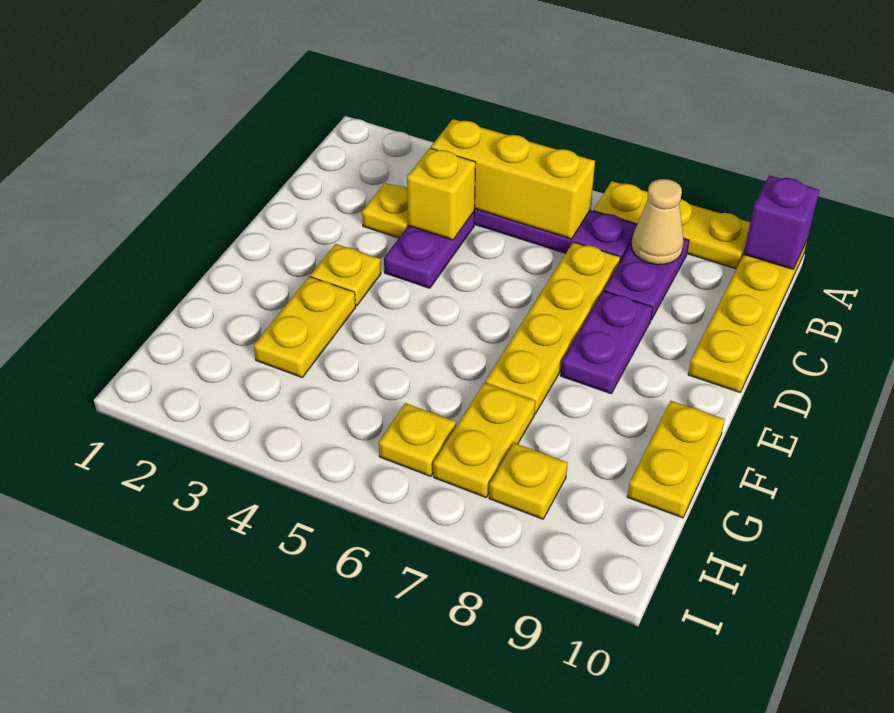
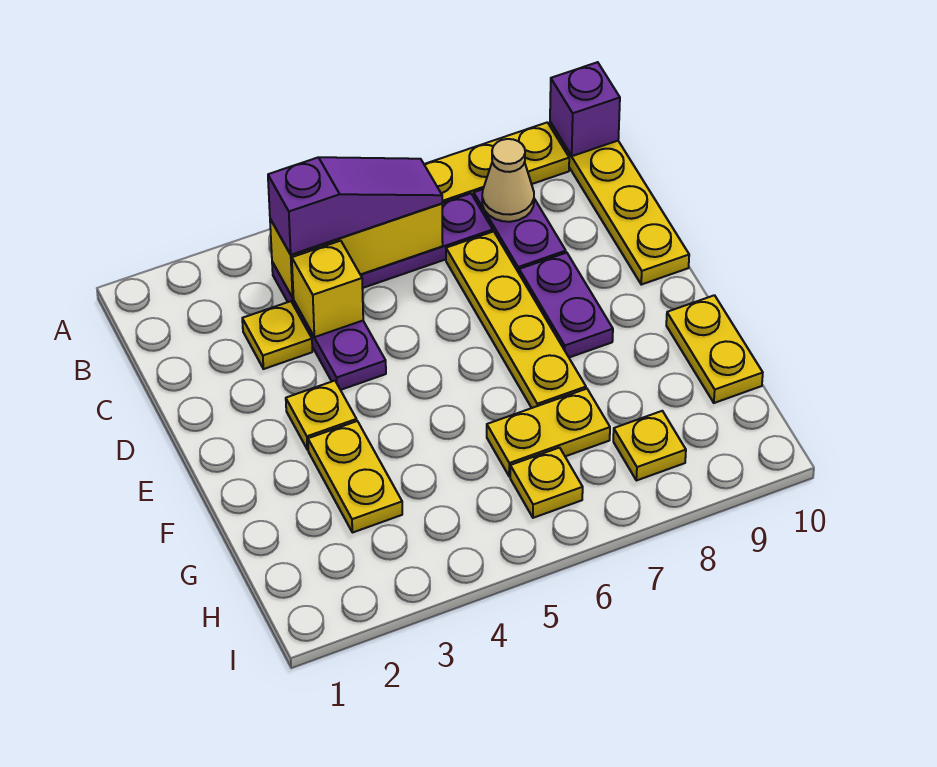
none -> purple slope B4:B6 level 3 top 4
yellow plate G7:H7 level 1 -> yellow plate G6:G7 level 1

